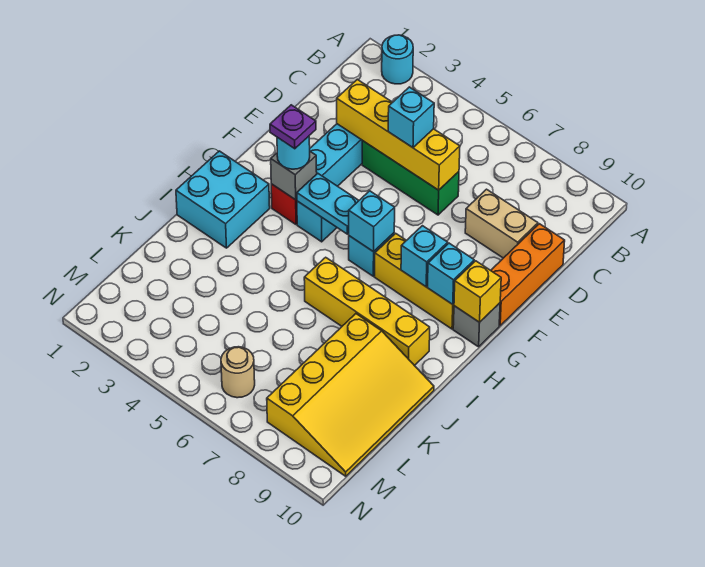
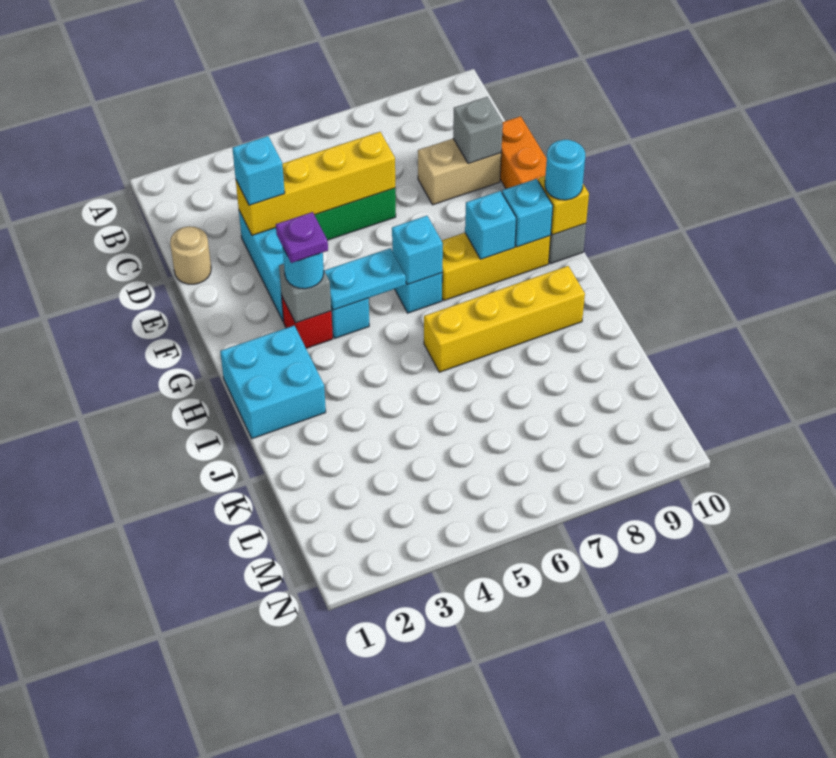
cyan round brick A2 level 1 -> cyan round brick G10 level 3
cyan brick D5 level 3 -> cyan brick D3 level 3
none -> grey brick D9 level 2
yellow slope J8:M10 level 1 top 8 -> none
tan round brick M6 level 1 -> tan round brick D1 level 1

